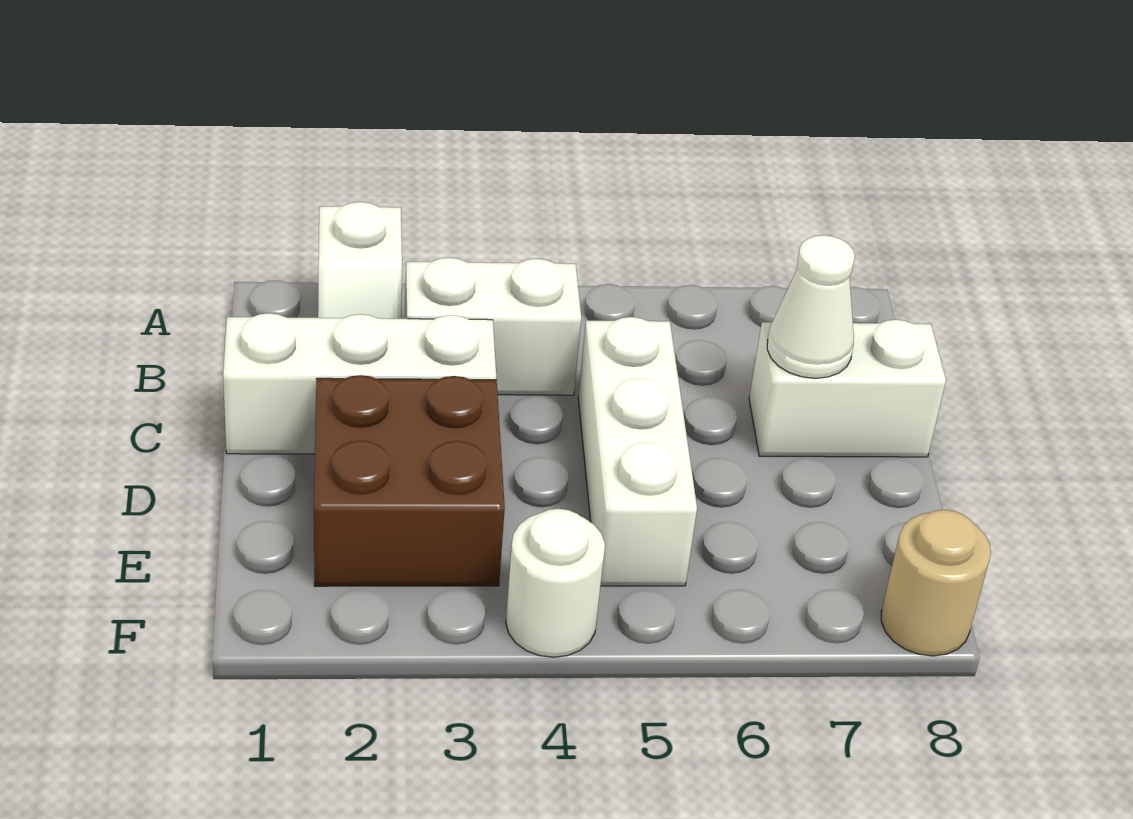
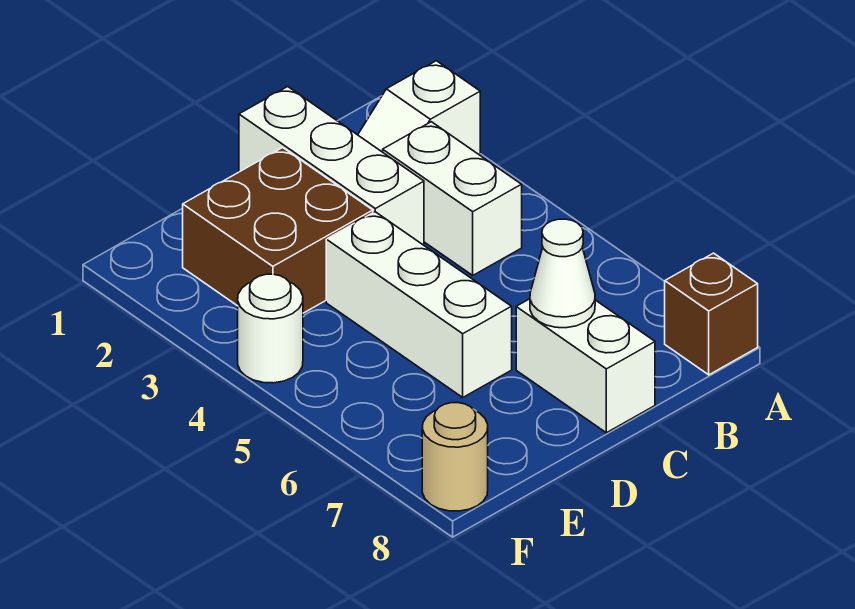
none -> brown brick A8 level 1
white brick C5:E5 level 1 -> white brick D4:D6 level 1

